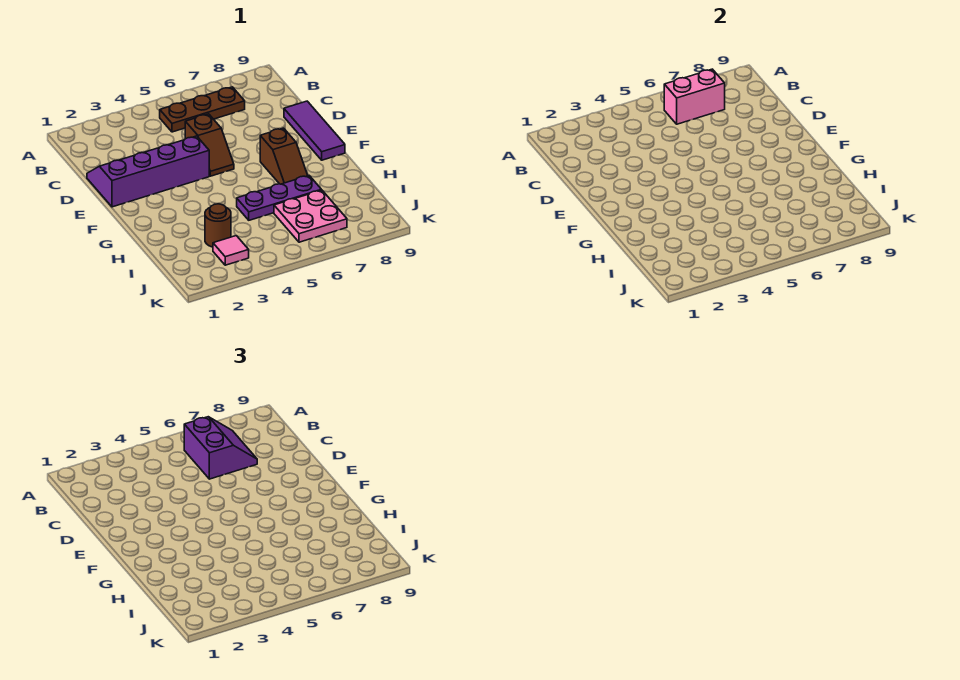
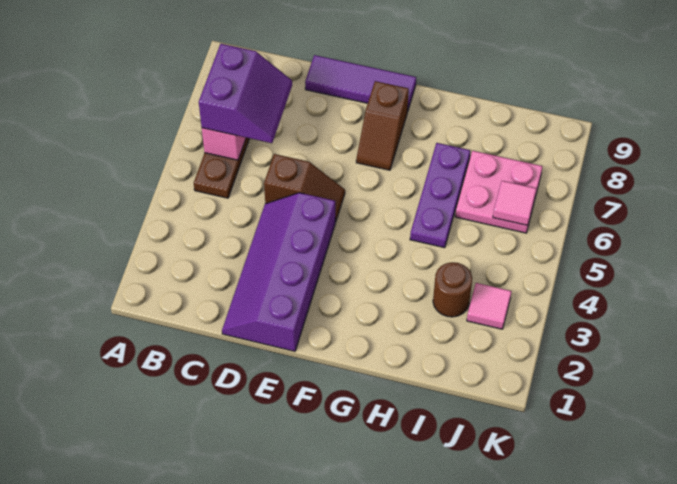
purple slope B6:C7 level 3 top 6 -> purple slope B6:C7 level 3 top B
brown slope F7:G7 level 1 top F -> brown slope F7:F8 level 1 top 8
none -> pink tile J6 level 2

